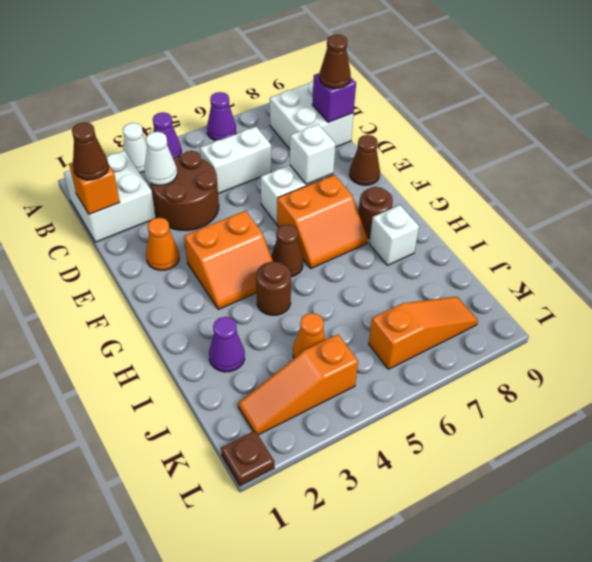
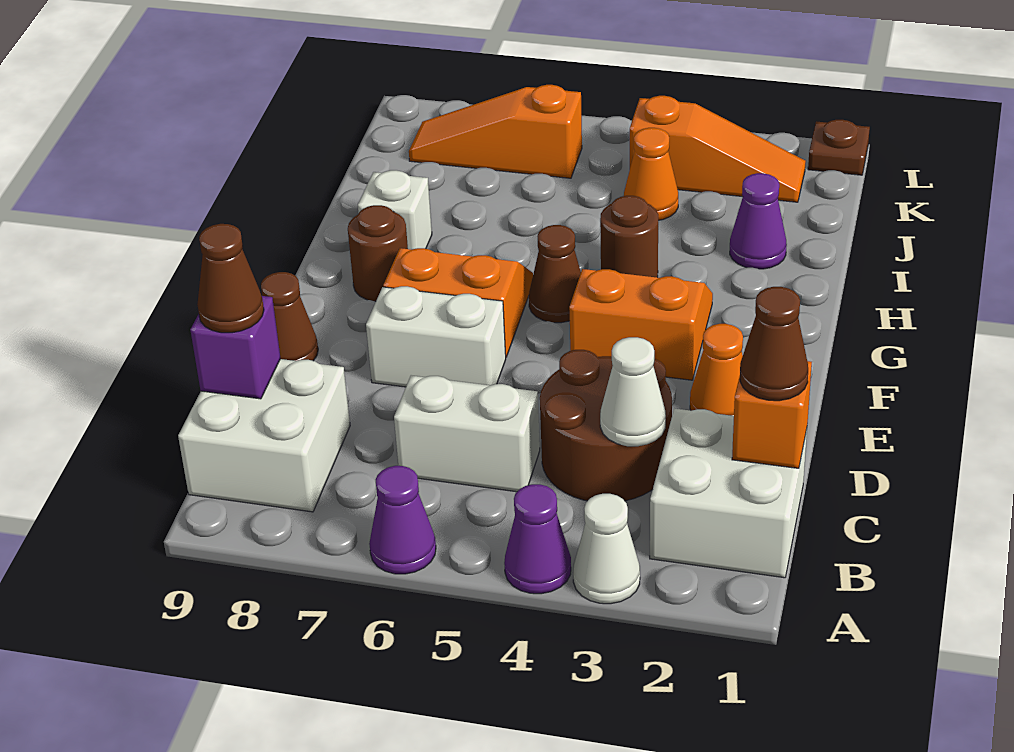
white brick E7 level 2 -> none

